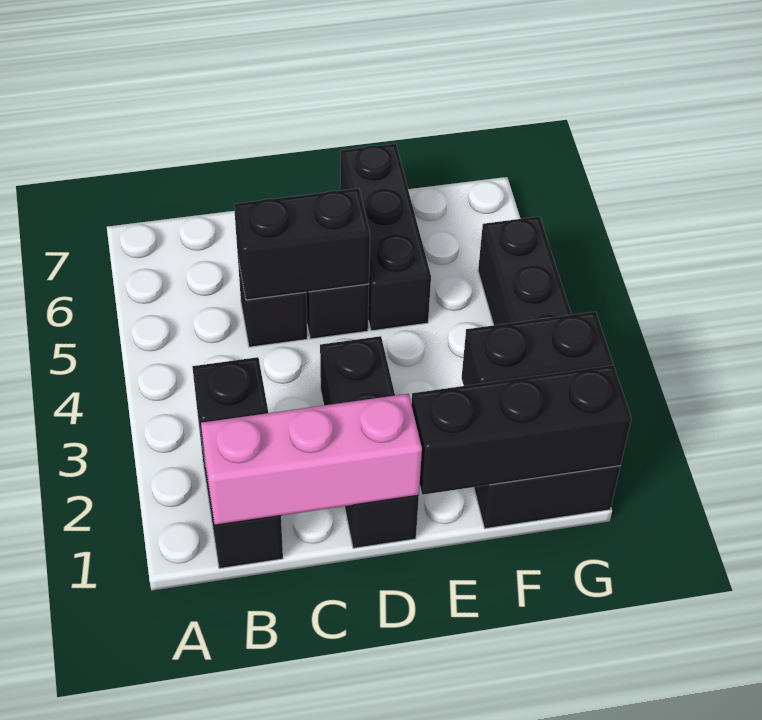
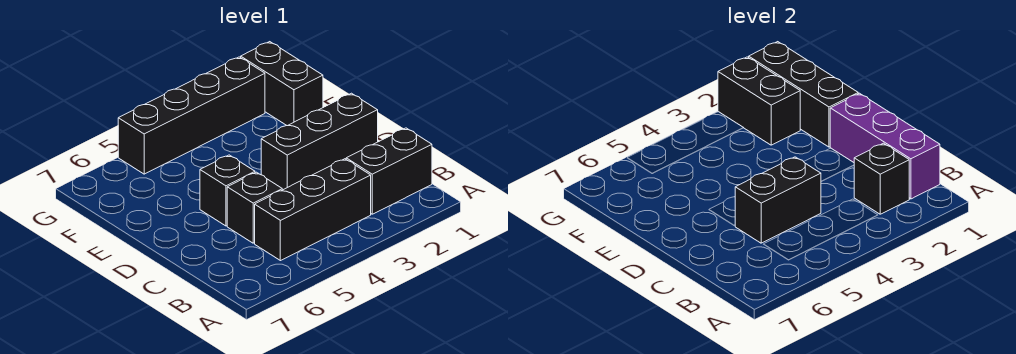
pink brick B1:D1 level 2 -> purple brick B1:D1 level 2
black brick C5:D5 level 2 -> black brick C4:C5 level 2
black brick E5:E7 level 1 -> black brick B3:B5 level 1

